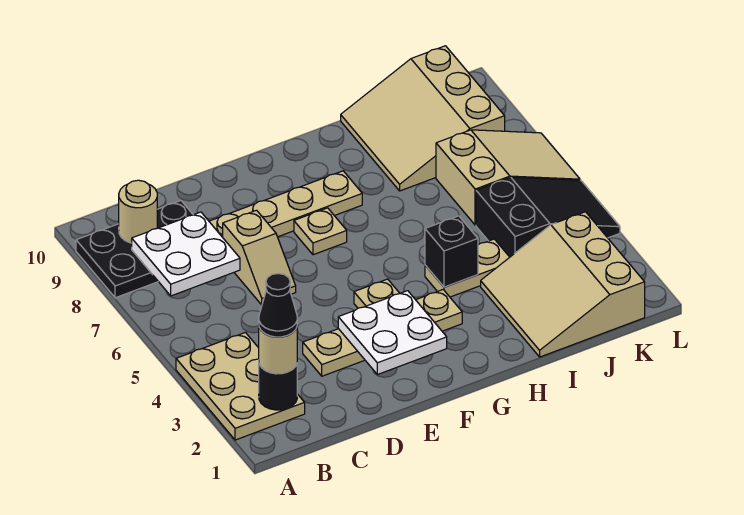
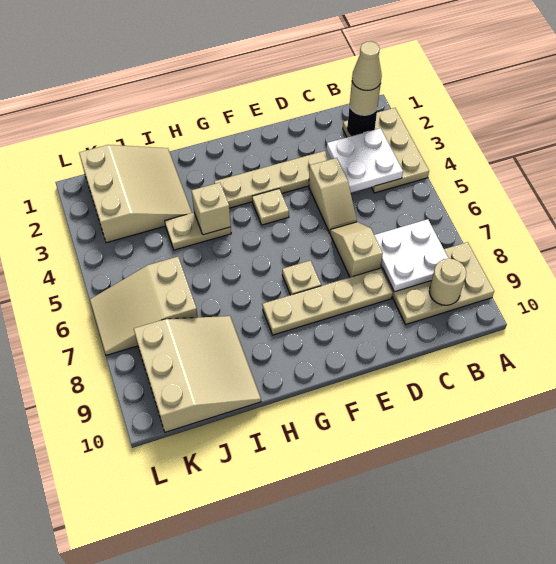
black plate A8:C9 level 1 -> tan plate A8:C9 level 1
black cone B2 level 4 -> tan cone B2 level 4
none -> tan slope D4:D5 level 1 top 4
white plate E2:F3 level 2 -> white plate B3:C4 level 2
black brick H4 level 2 -> tan brick H4 level 2
black slope J4:L5 level 1 top J -> none

